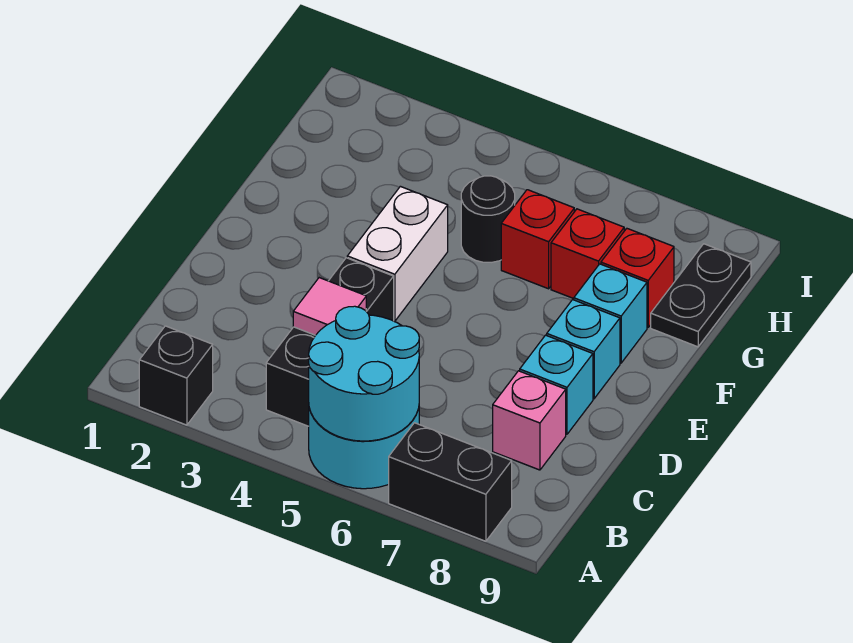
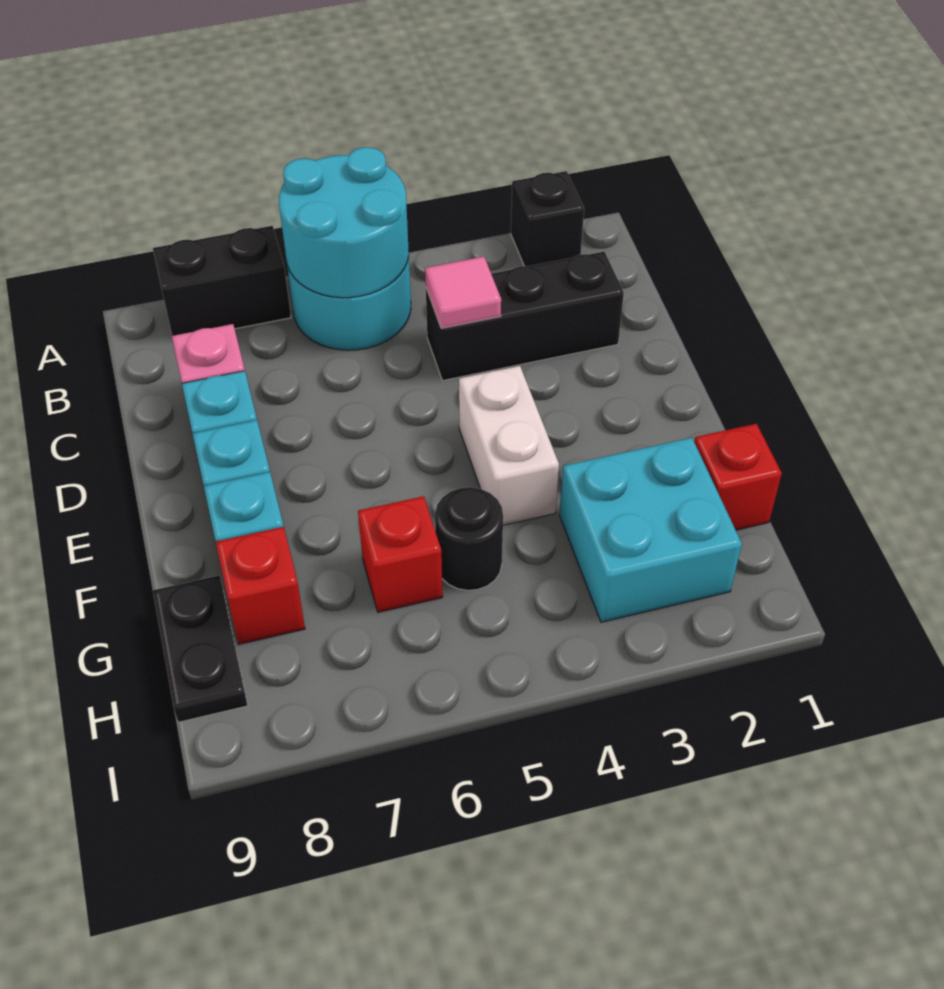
black brick B4:D4 level 1 -> black brick C2:C4 level 1
none -> cyan brick G2:H3 level 1
red brick G7 level 1 -> red brick G1 level 1

